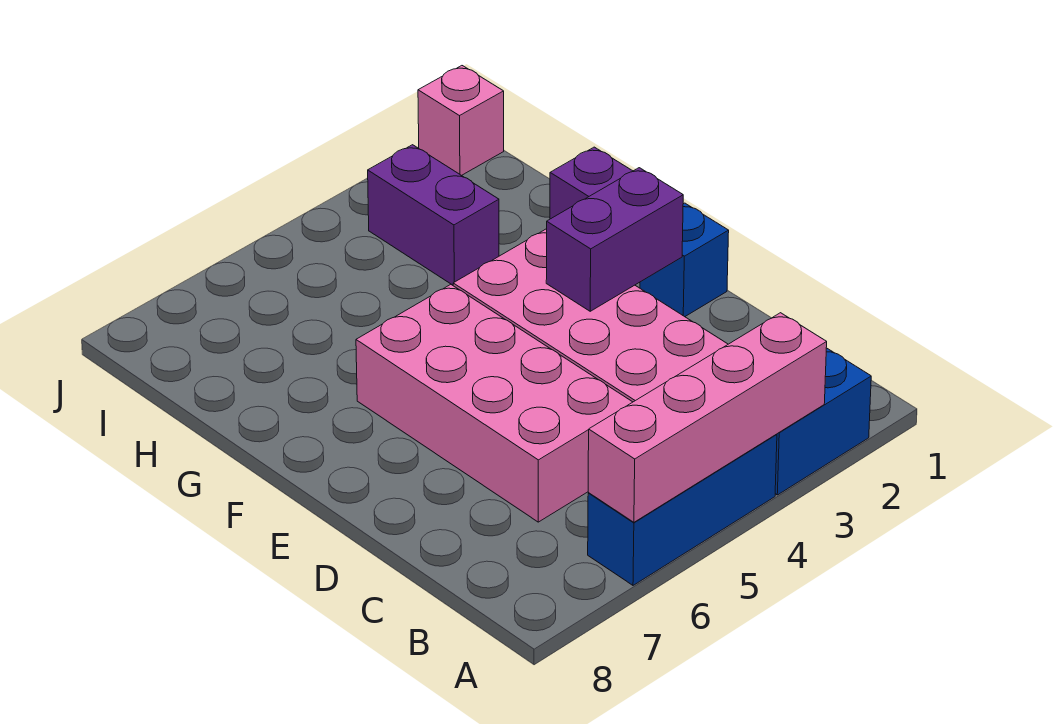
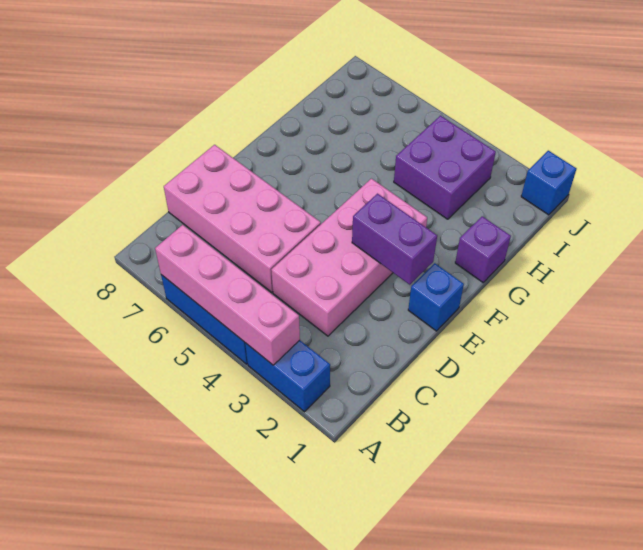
pink brick C5:F6 level 1 -> pink brick C5:D8 level 1
purple brick H3:I3 level 1 -> purple brick H3:I4 level 1
pink brick J1 level 1 -> blue brick J1 level 1

